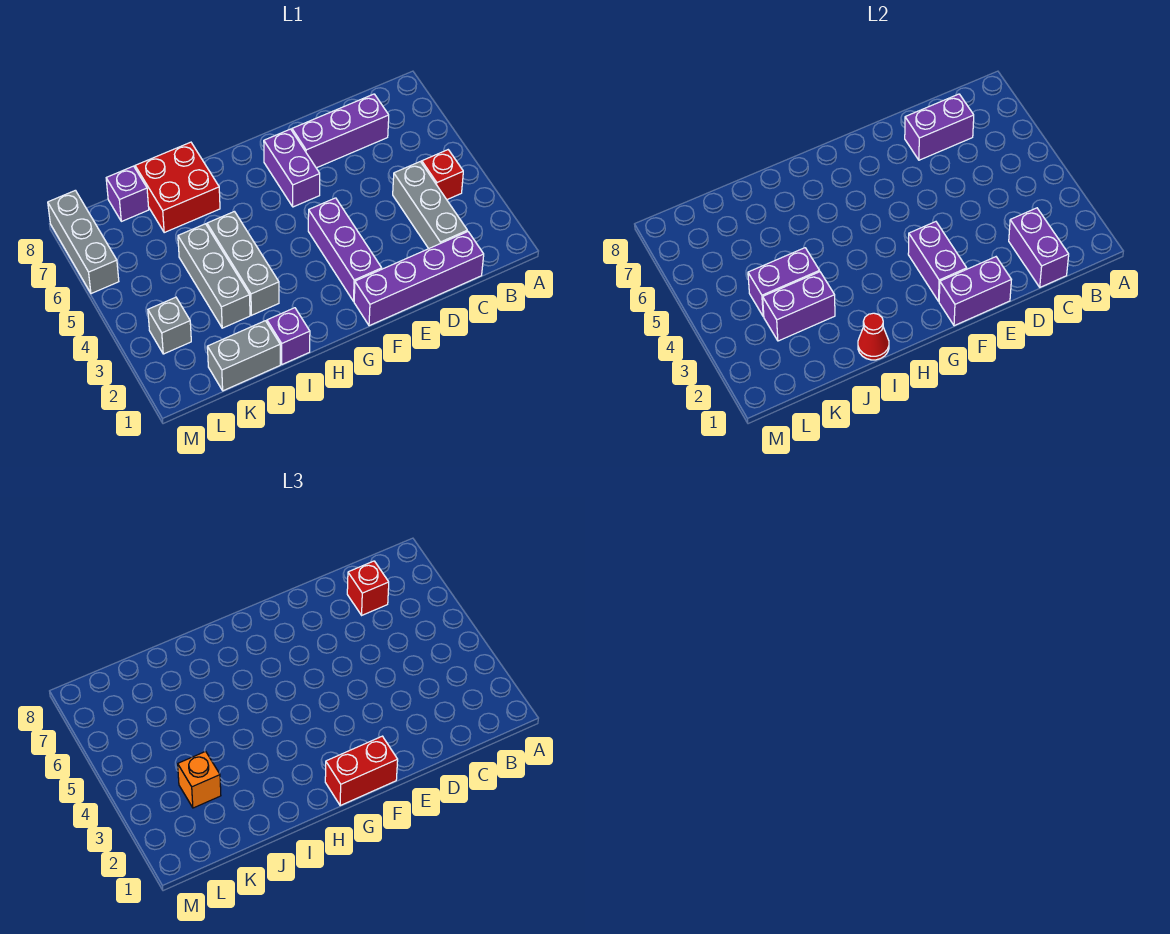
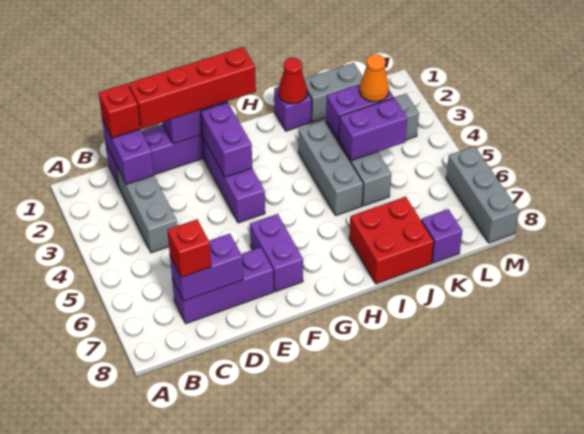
red brick B4 level 1 -> red brick C1 level 3
red brick F1:G1 level 3 -> red brick D1:G1 level 3
orange brick K3 level 3 -> orange cone K3 level 3

